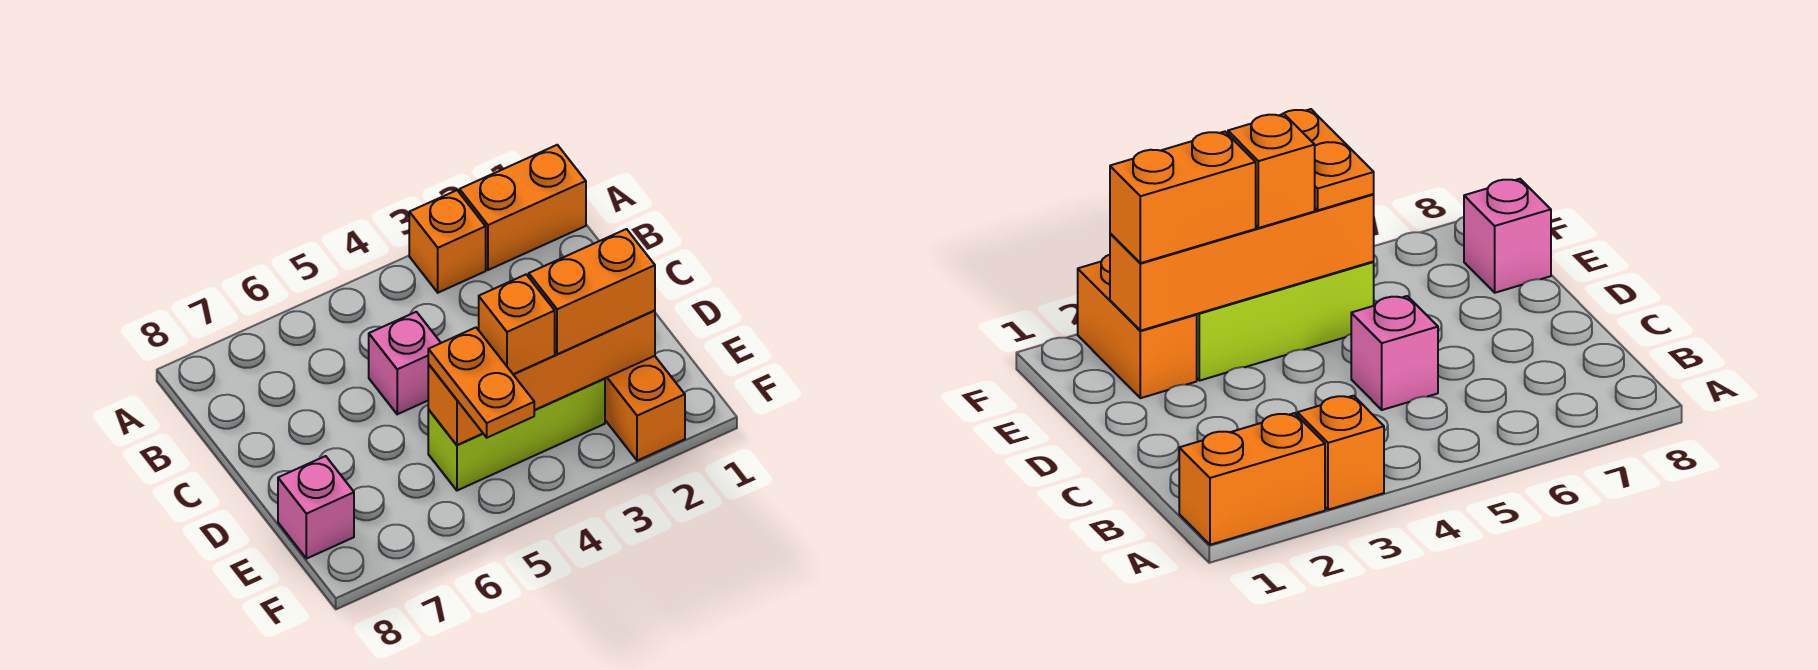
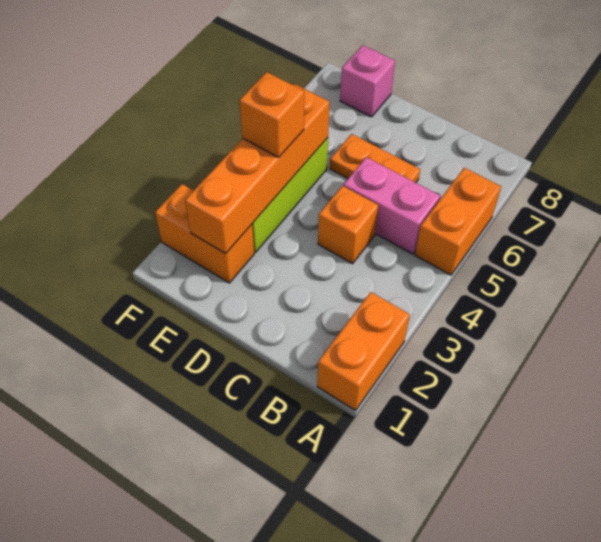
orange brick A3 level 1 -> orange brick C4 level 1
pink brick C5 level 1 -> pink brick B5:C5 level 1
orange brick E2:E3 level 3 -> orange brick A5:A6 level 1
orange plate E5:F5 level 3 -> orange plate C6:D6 level 1

